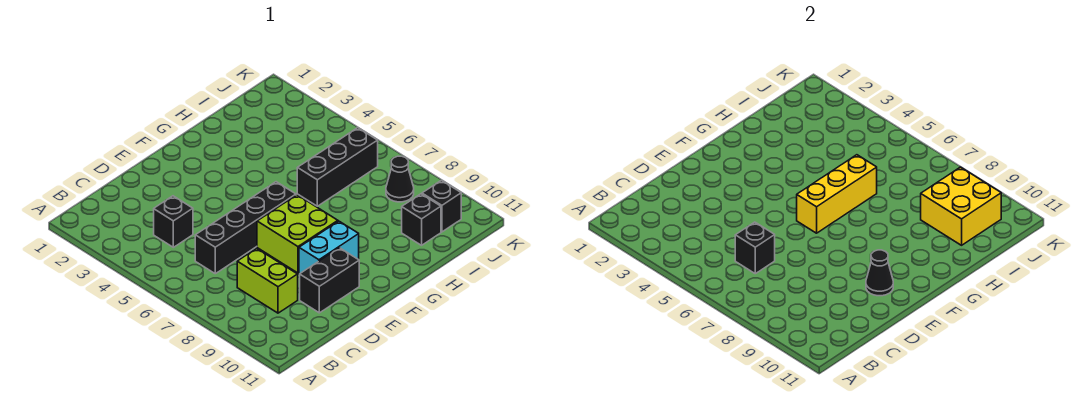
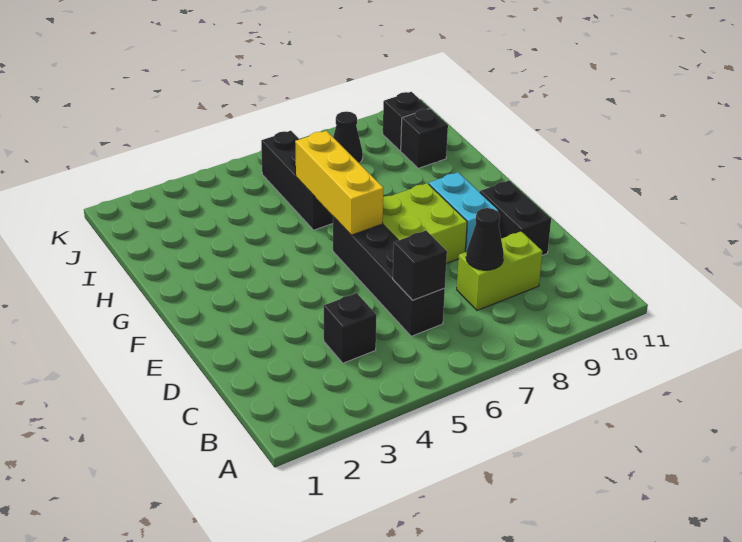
black cone E10 level 2 -> black cone C8 level 2
yellow brick I9:J10 level 2 -> none

